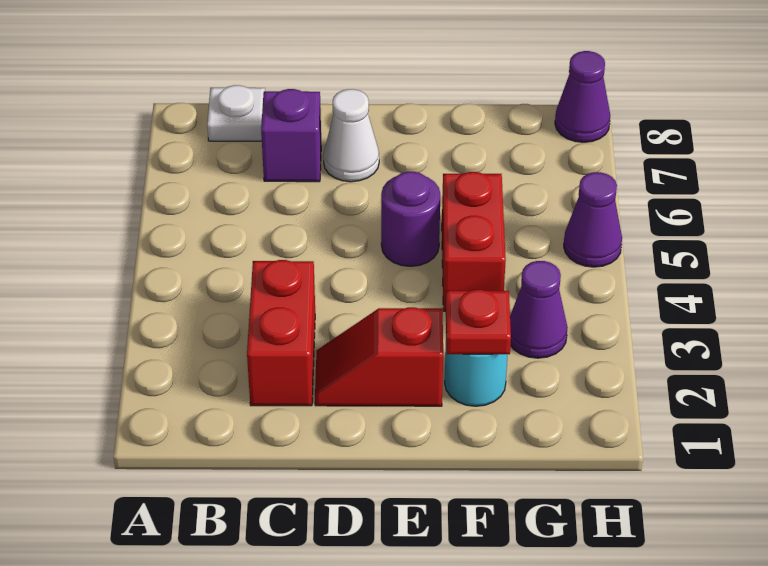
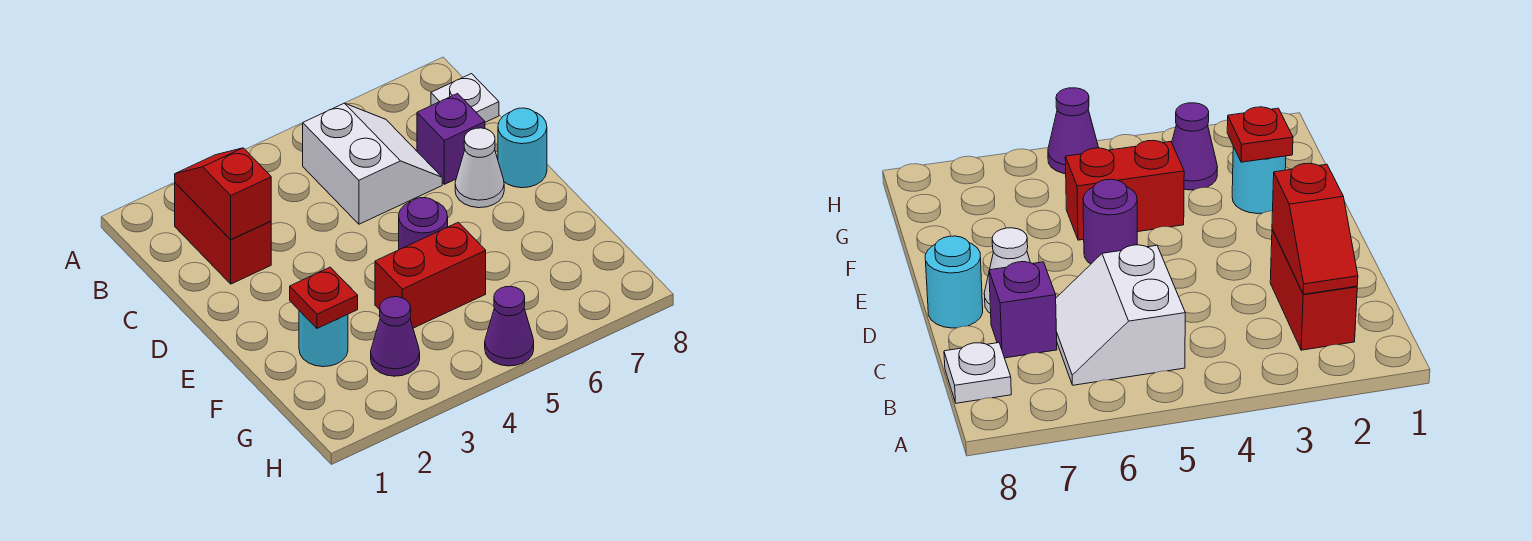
none -> white slope B5:C6 level 1 top 5
red brick C2:C3 level 1 -> red brick B2:C2 level 1
red slope D2:E2 level 1 top E -> red slope B2:C2 level 2 top C
none -> cyan round brick D8 level 1
purple cone H8 level 1 -> none

